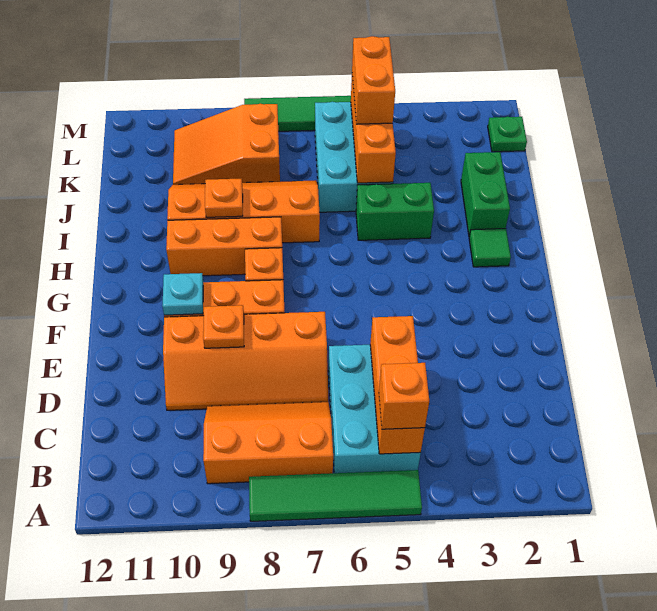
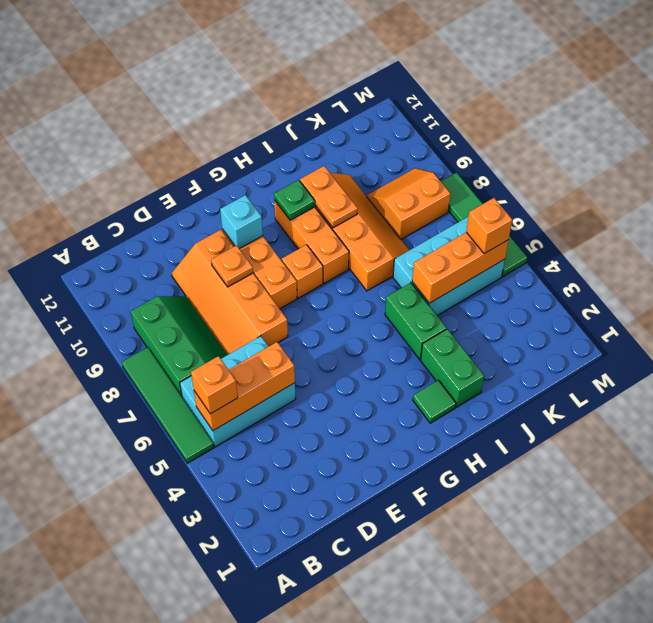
orange slope B7:C9 level 1 top B -> green slope B7:C9 level 1 top B
cyan plate F10 level 2 -> cyan brick F10 level 2
green brick I2:J2 level 1 -> green brick I2:I3 level 1
orange plate I9 level 2 -> orange plate I9:I10 level 2
orange brick K5:L5 level 3 -> orange brick L5 level 3
orange slope K8:L10 level 1 top 8 -> orange slope K8:L9 level 1 top 8
green plate L1 level 1 -> green plate H10 level 2

